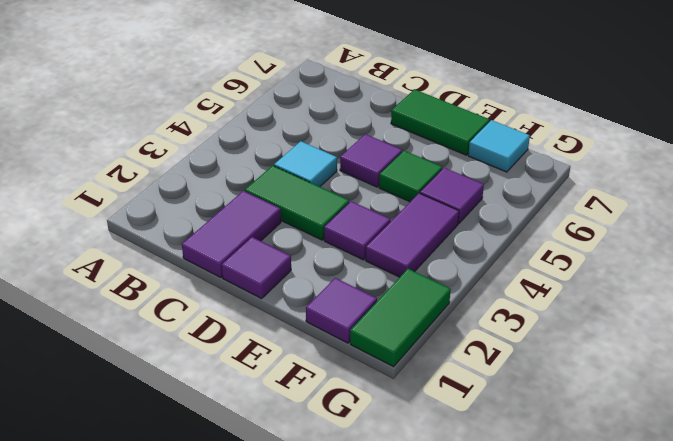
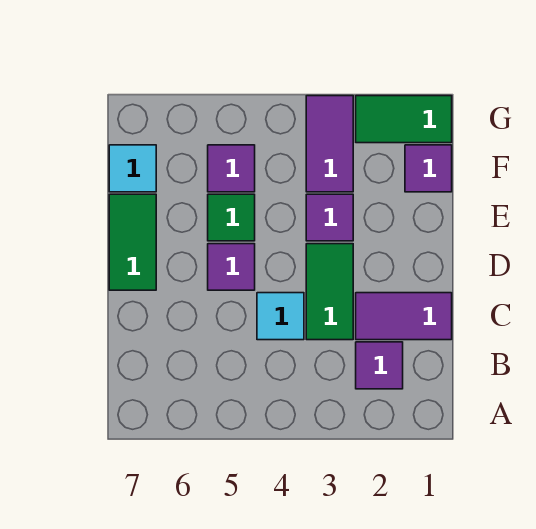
purple tile D1 level 1 -> purple tile B2 level 1
purple tile F3:F4 level 1 -> purple tile F3:G3 level 1

